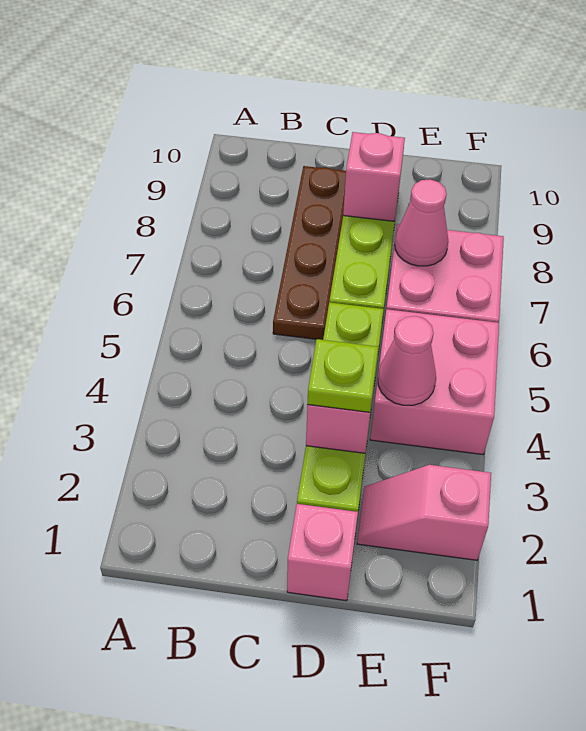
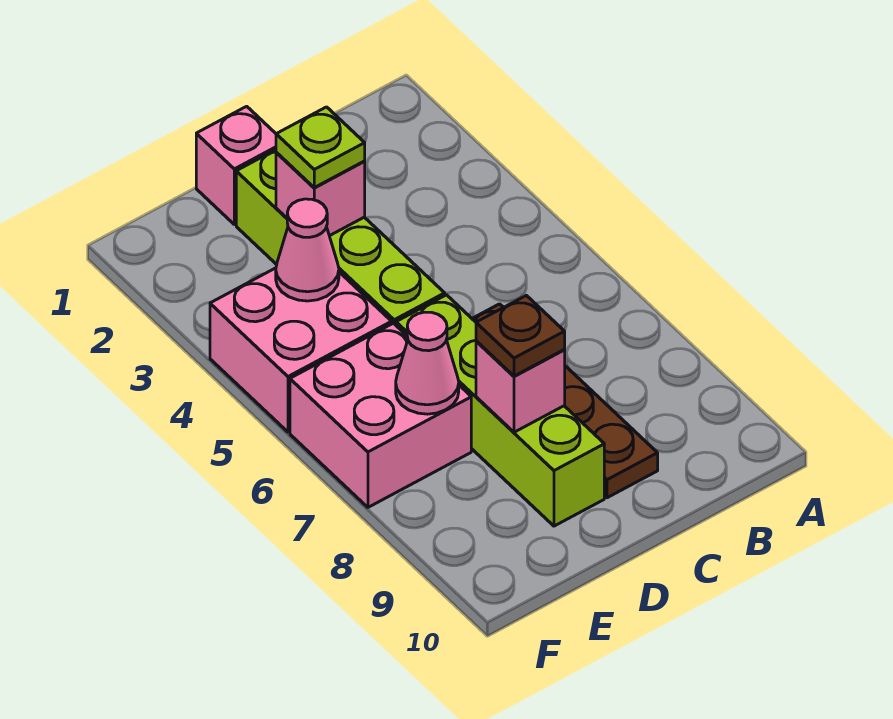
none -> brown plate D8 level 3
pink slope E2:F2 level 1 top F -> none

